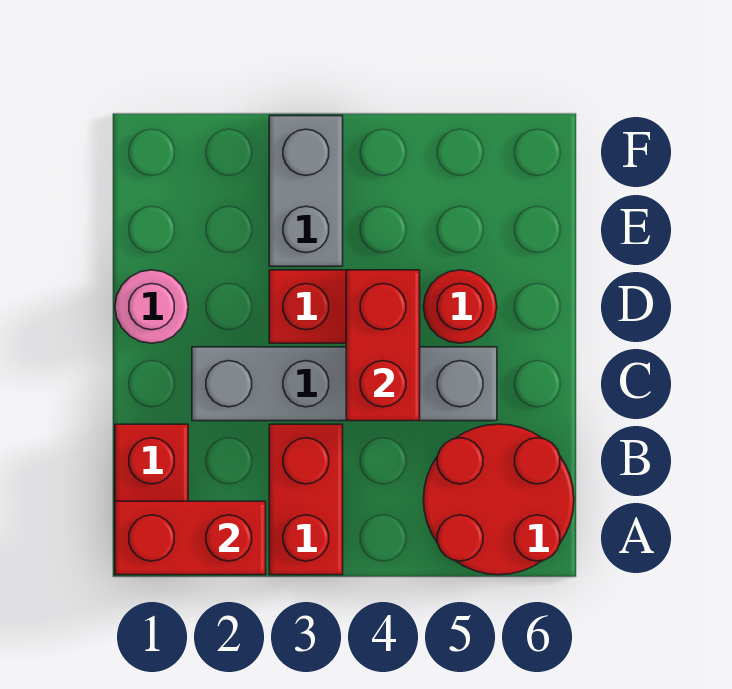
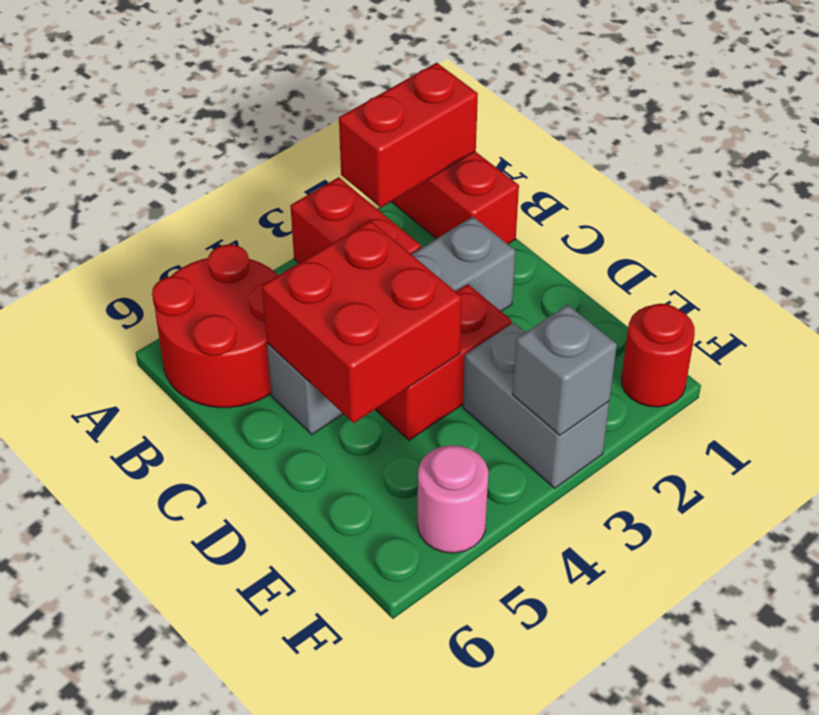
red brick C4:D4 level 2 -> red brick C4:D5 level 2
pink round brick D1 level 1 -> pink round brick F5 level 1
red round brick D5 level 1 -> red round brick F1 level 1
none -> grey brick F3 level 2

